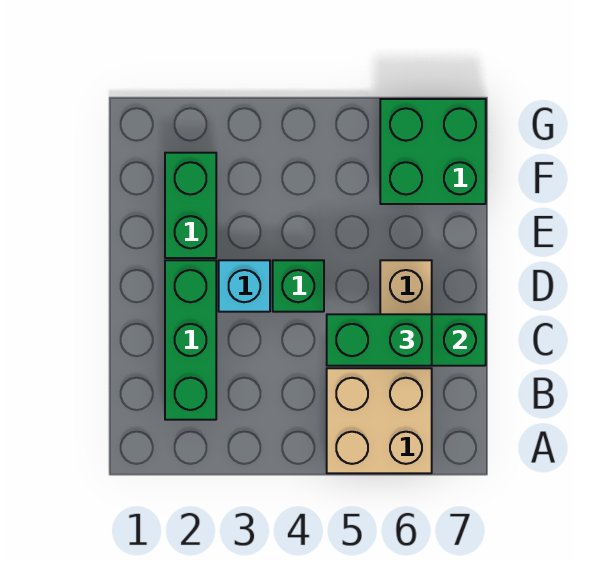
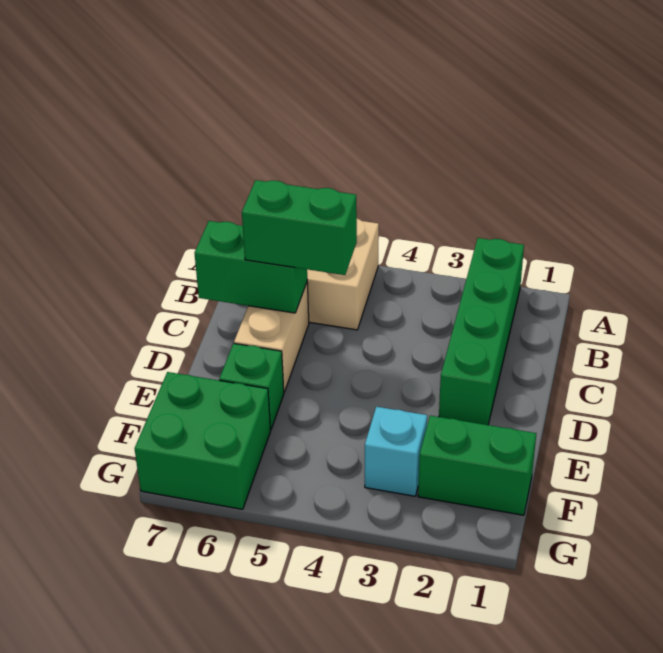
green brick B2:D2 level 1 -> green brick A2:D2 level 1
cyan brick D3 level 1 -> cyan brick F3 level 1
green brick D4 level 1 -> green brick E6 level 1
green brick E2:F2 level 1 -> green brick F1:F2 level 1

